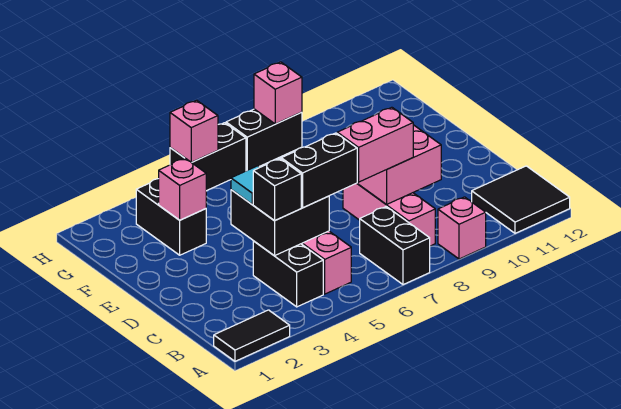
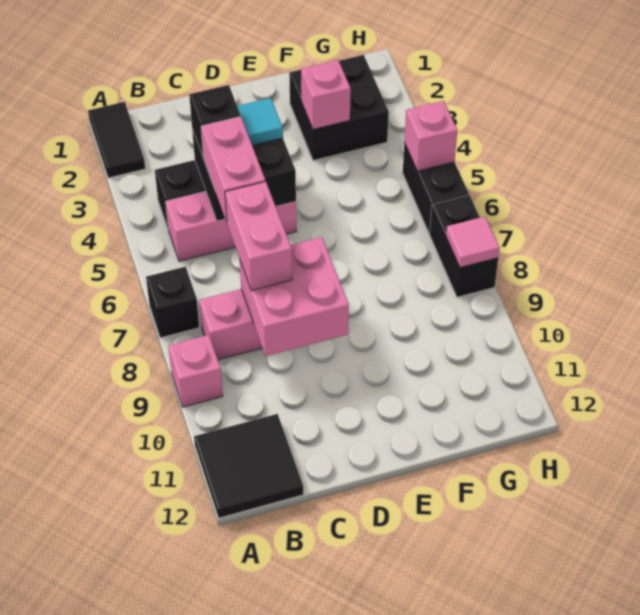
black brick A7:B7 level 1 -> black brick A7 level 1
black brick C5:C6 level 3 -> pink brick C5:C6 level 3
black brick F3:G3 level 1 -> black brick F2:G3 level 1
pink brick H8 level 2 -> pink tile H8 level 2

